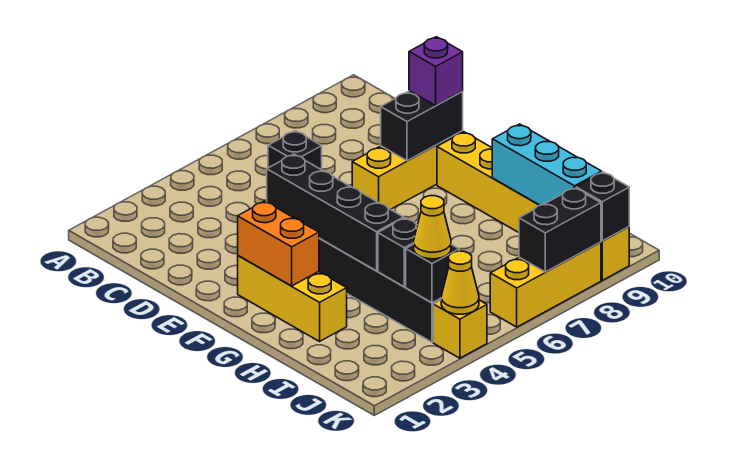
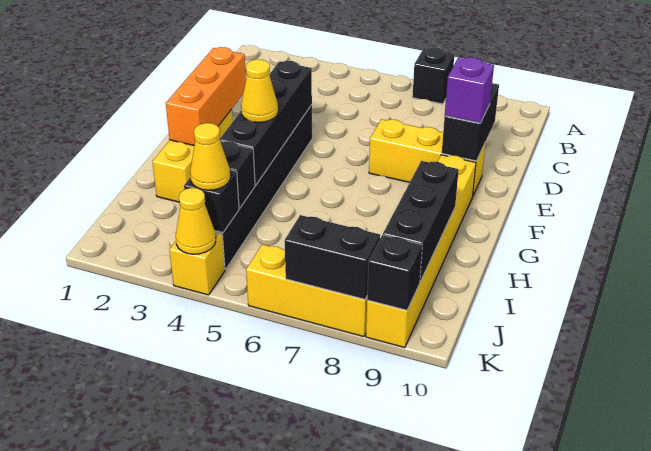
black brick C6 level 1 -> black brick A7 level 1
black brick E8:E9 level 2 -> black brick D9:E9 level 2
orange brick F2:G2 level 2 -> orange brick E2:G2 level 2
none -> yellow cone G4 level 3
cyan brick H9:J9 level 2 -> black brick H9:J9 level 2

